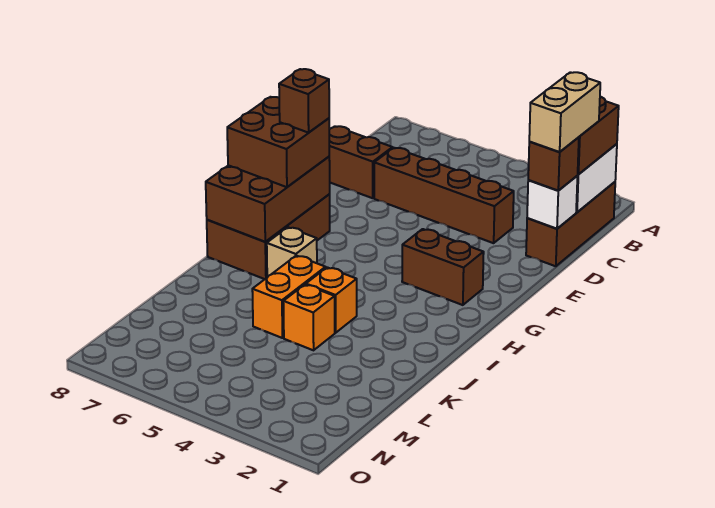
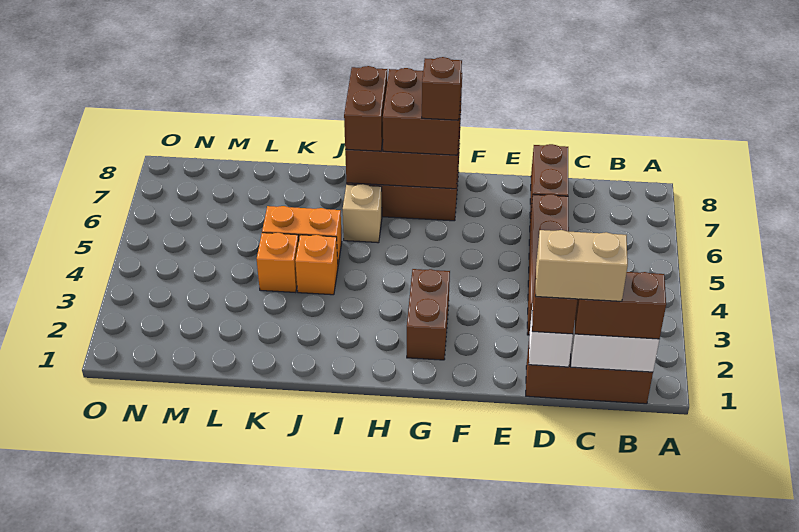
none -> brown brick I7:I8 level 3

